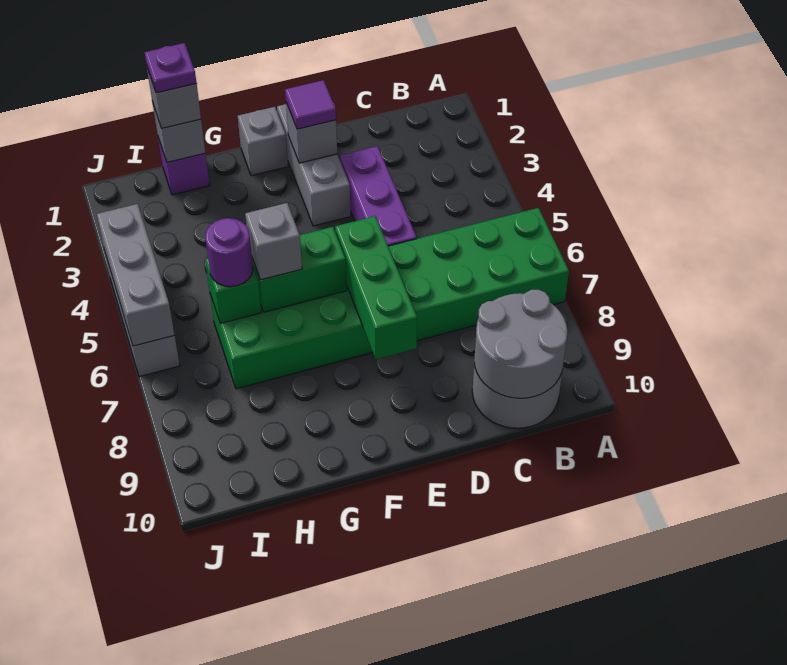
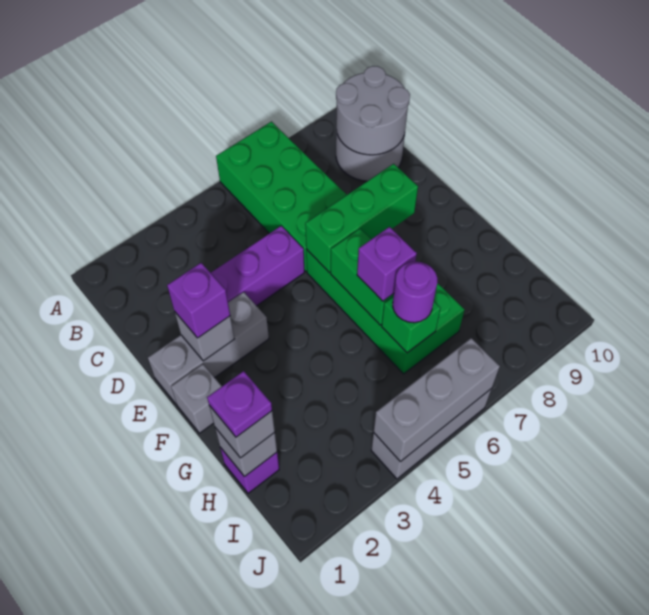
purple tile E2 level 3 -> purple brick E2 level 3
grey brick G6 level 3 -> purple brick G6 level 3

